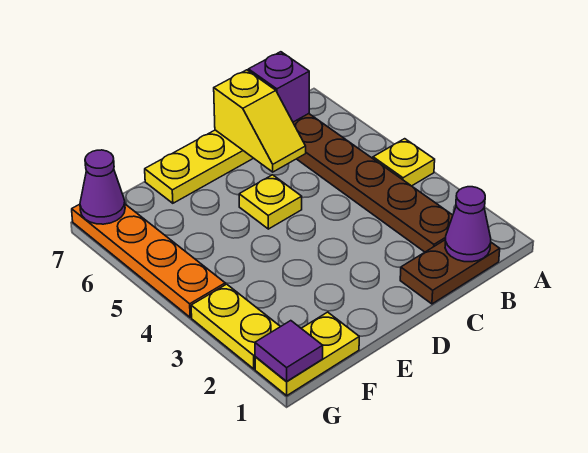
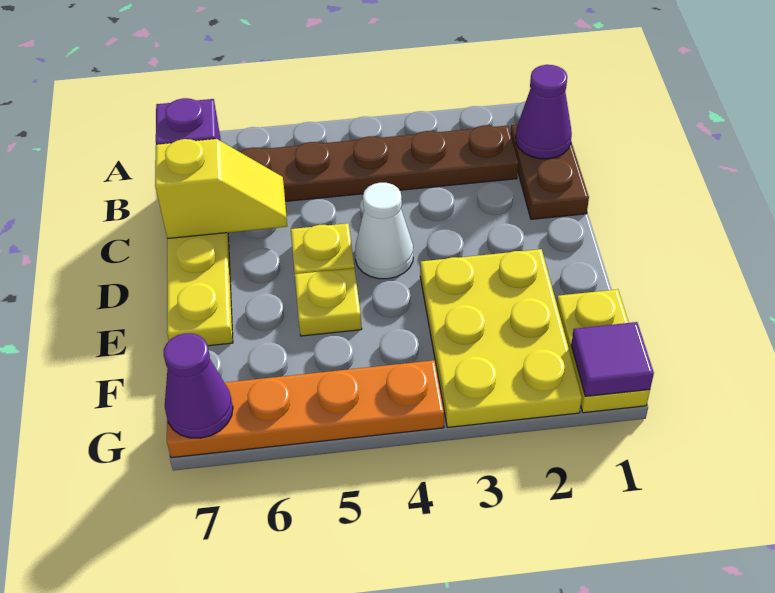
yellow plate A4 level 1 -> yellow plate E5 level 1
none -> white cone D4 level 1
yellow plate G2:G3 level 1 -> yellow plate E2:G3 level 1

